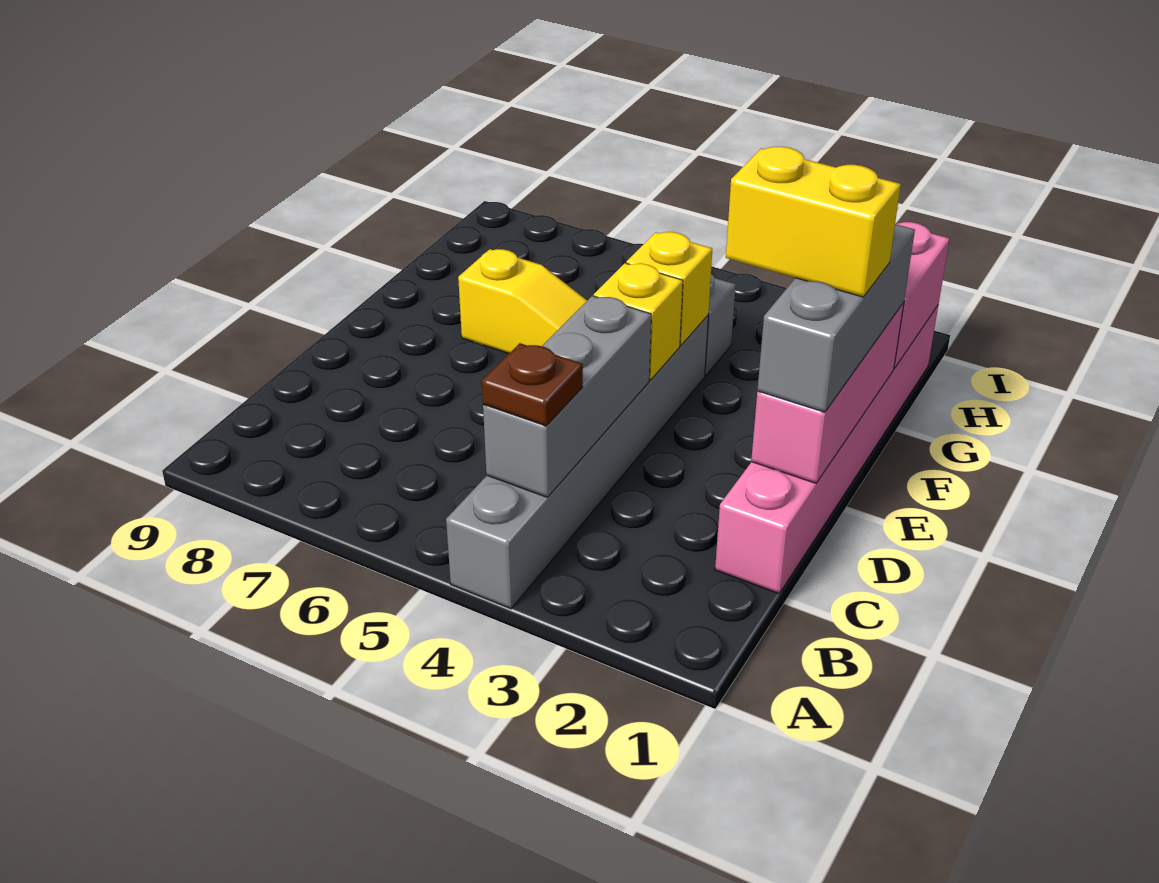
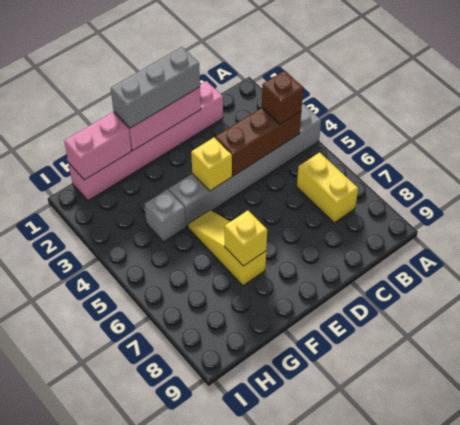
grey brick B4:D4 level 2 -> brown brick B4:D4 level 2
brown plate B4 level 3 -> brown brick B4 level 3
yellow brick E1:E2 level 4 -> yellow brick B6:B7 level 1
yellow brick F4 level 2 -> yellow brick F7 level 2

